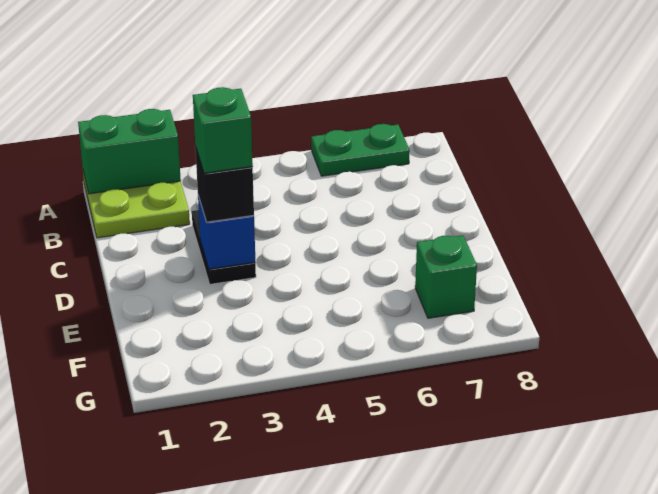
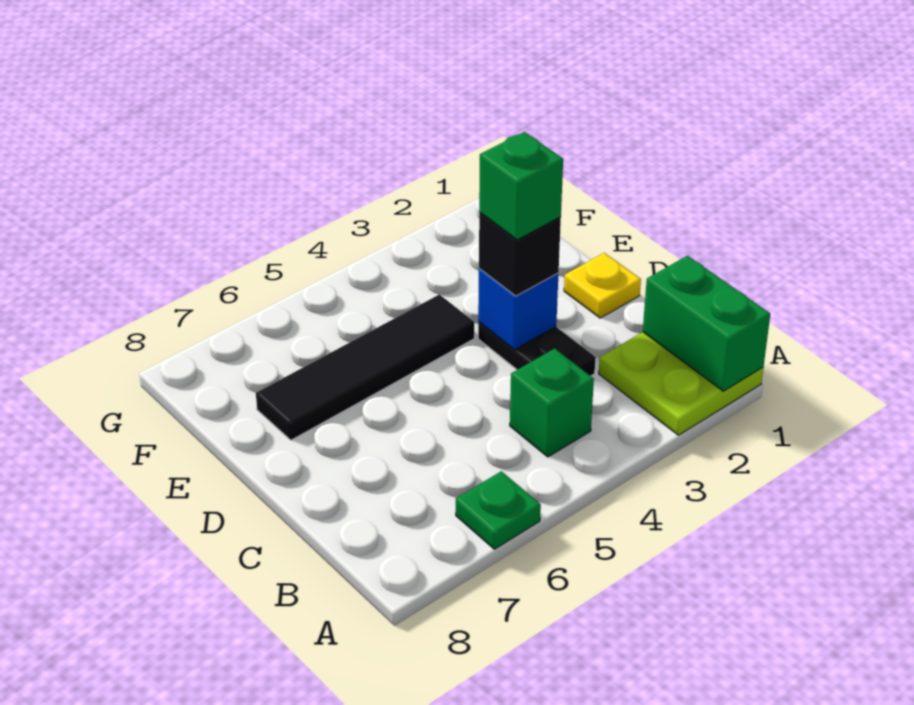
green brick A1:A2 level 2 -> green brick A1:B1 level 2
green plate A6:A7 level 1 -> green plate A6 level 1
none -> yellow plate D1 level 1
none -> black tile E4:E7 level 1
green brick F7 level 1 -> green brick B4 level 1

